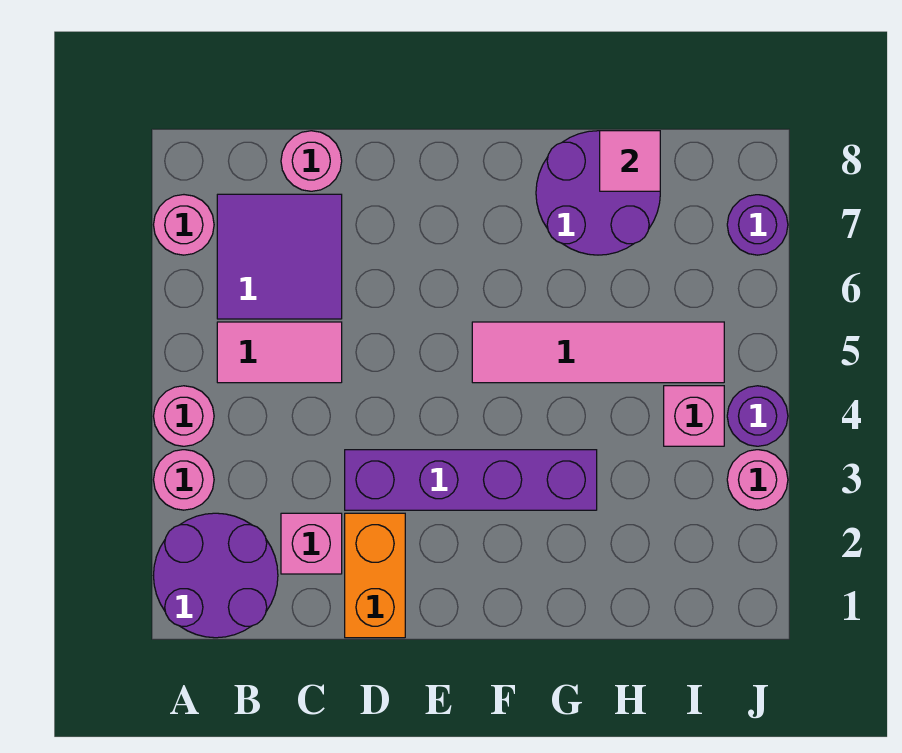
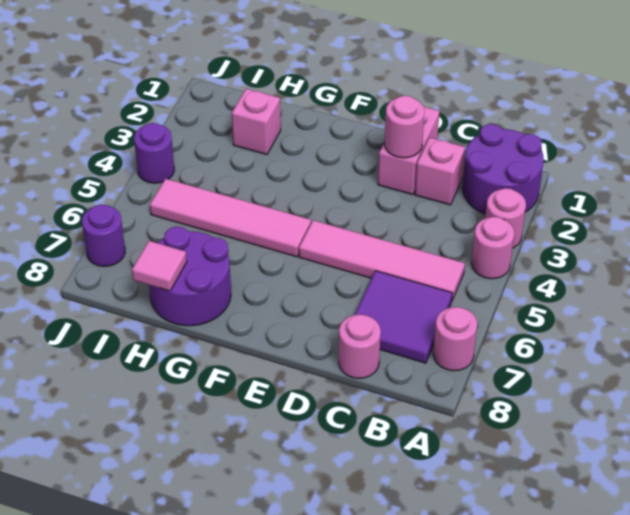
pink tile B5:C5 level 1 -> pink tile B5:E5 level 1
orange brick D1:D2 level 1 -> pink brick D1:D2 level 1
purple brick D3:G3 level 1 -> none
pink brick I4 level 1 -> pink brick H2 level 1
pink round brick J3 level 1 -> pink round brick D2 level 2

